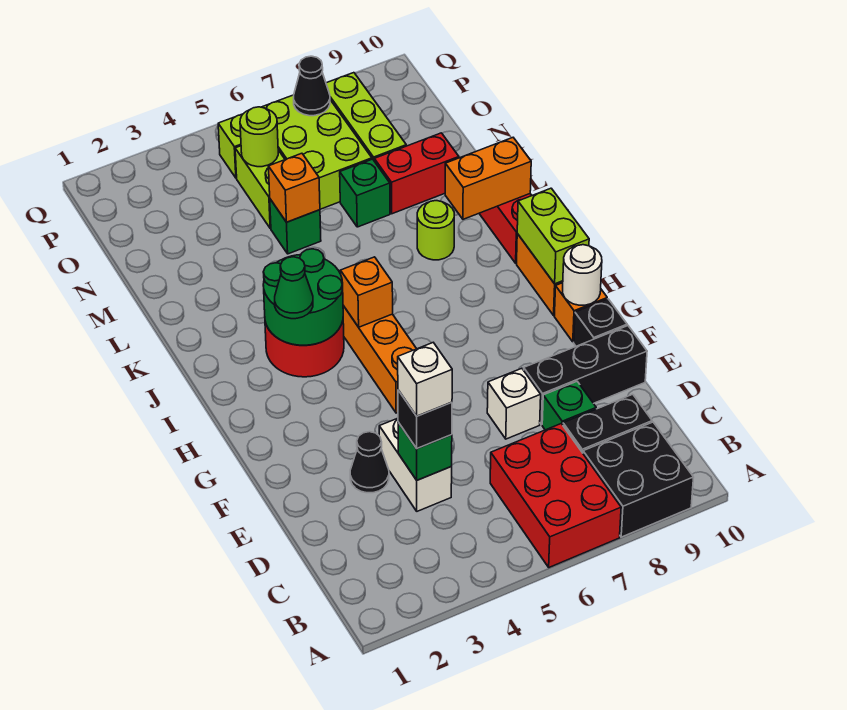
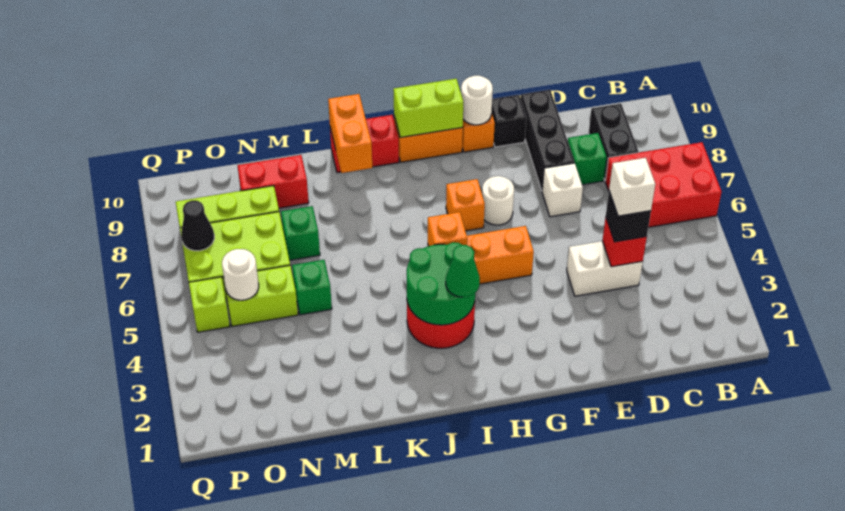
black brick A8:B9 level 1 -> none
green brick D4 level 2 -> red brick D4 level 2
black cone E3 level 1 -> none
none -> white round brick G7 level 1
lime round brick K8 level 1 -> none
orange brick M5 level 2 -> orange brick H7 level 1
red brick M8:M9 level 1 -> red brick M9:N9 level 1
lime round brick O5 level 2 -> white round brick O5 level 2

